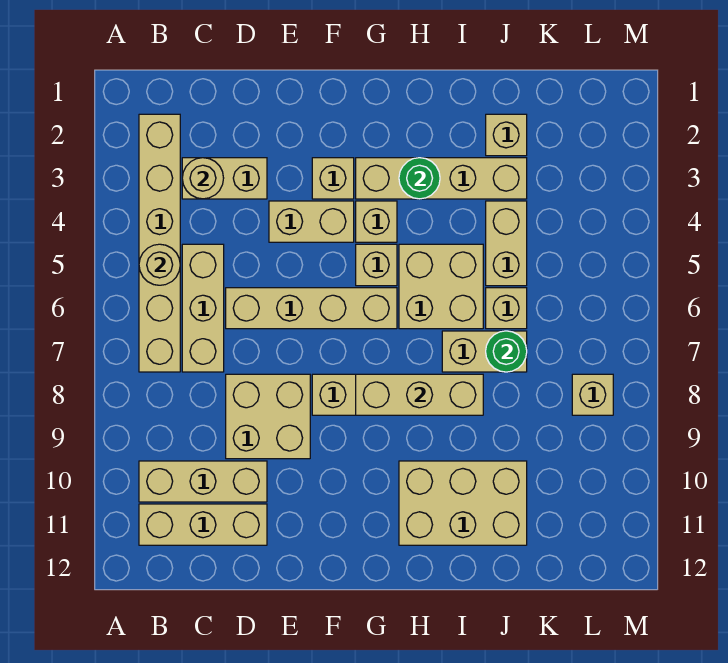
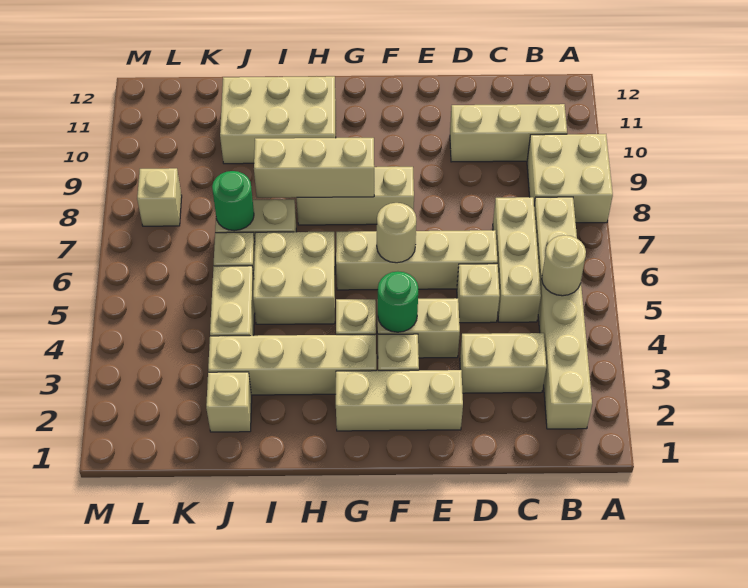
tan brick B11:D11 level 1 -> tan brick E2:G2 level 1
tan round brick C3 level 2 -> tan round brick F6 level 2
tan brick D8:E9 level 1 -> tan brick A8:B9 level 1
tan brick G5 level 1 -> tan brick D5 level 1
green round brick H3 level 2 -> green round brick F4 level 2

